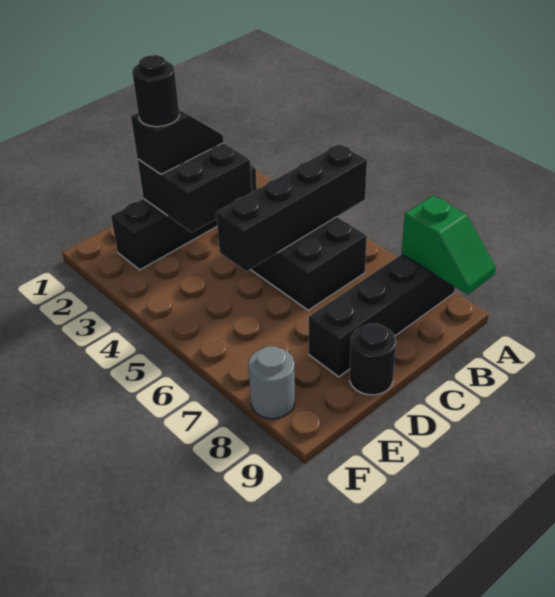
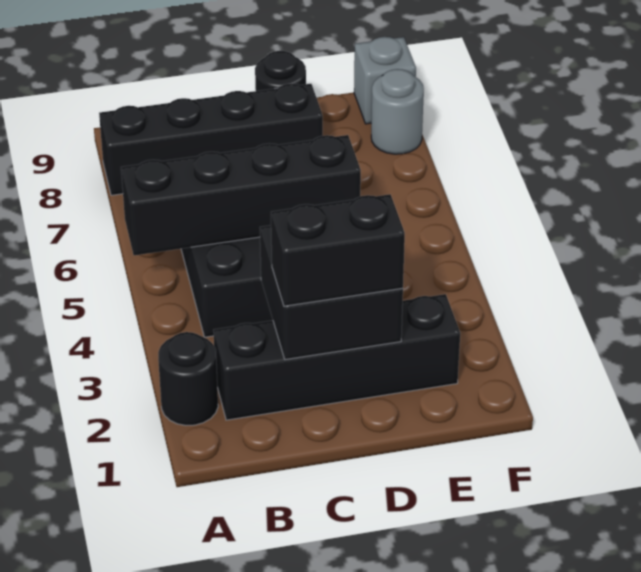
green slope A8:A9 level 2 top 8 -> none
black slope C2:D2 level 3 top D -> black brick C2:D2 level 3
black round brick D2 level 4 -> black round brick A2 level 1
none -> grey brick F9 level 1

